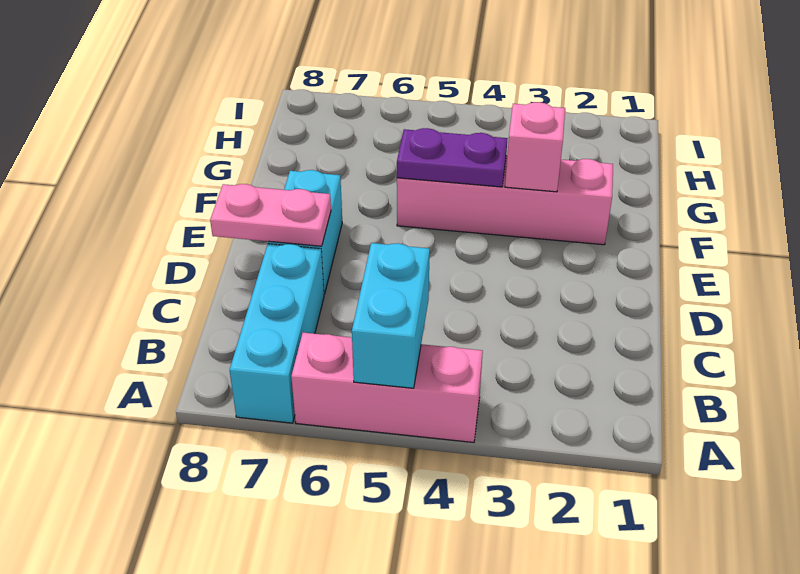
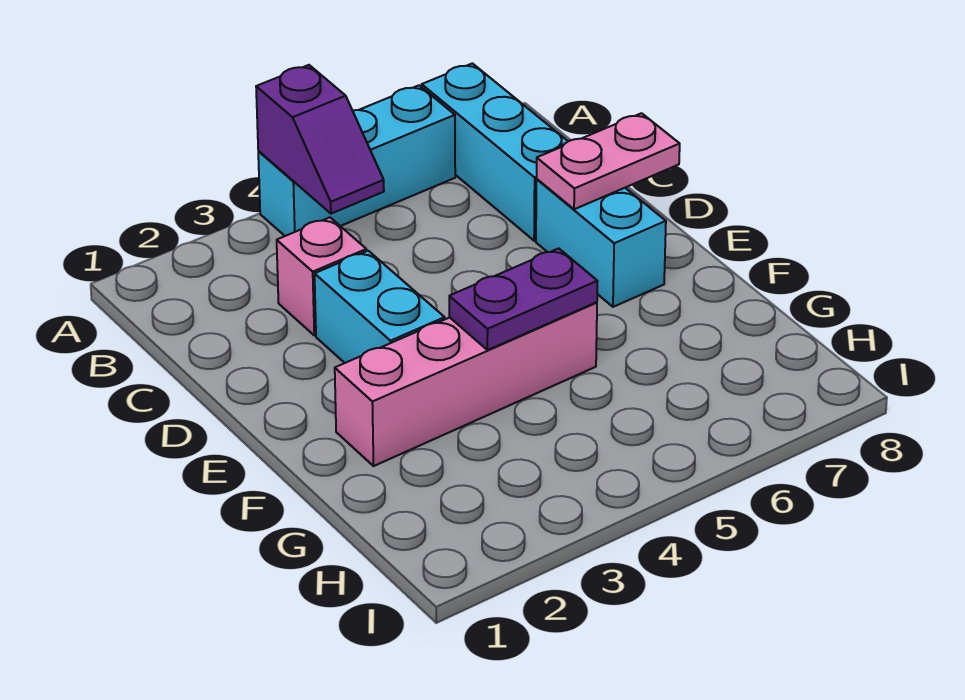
pink brick A4:A6 level 1 -> cyan brick A4:A6 level 1
none -> purple slope A4:B4 level 2 top A
cyan brick A5:B5 level 2 -> cyan brick D3:E3 level 1
pink brick F3 level 2 -> pink brick C3 level 1

